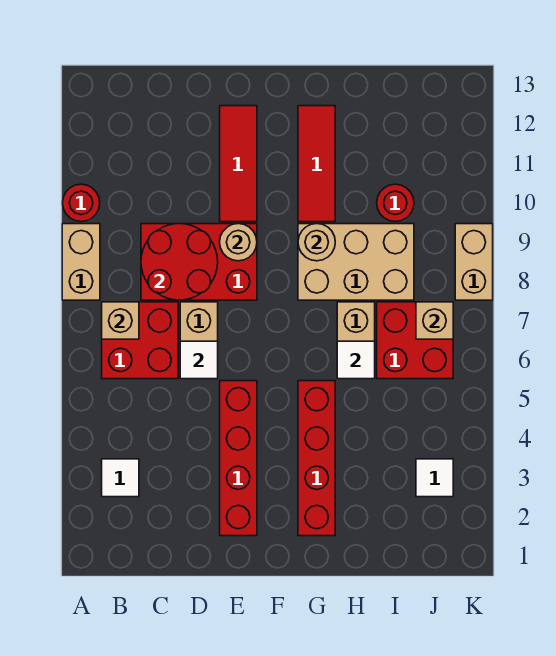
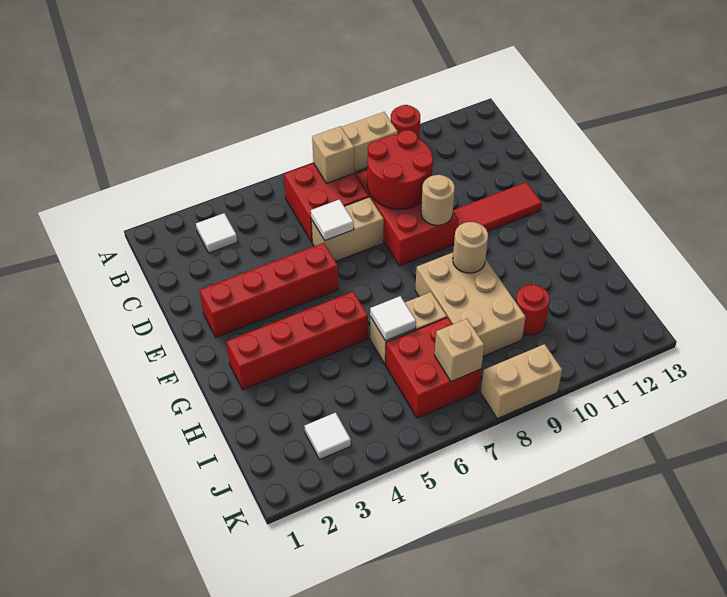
red tile G10:G12 level 1 -> none

